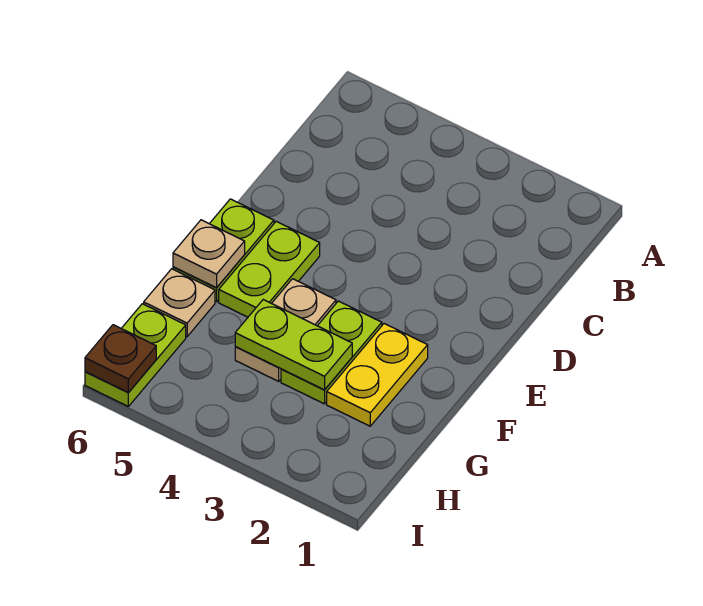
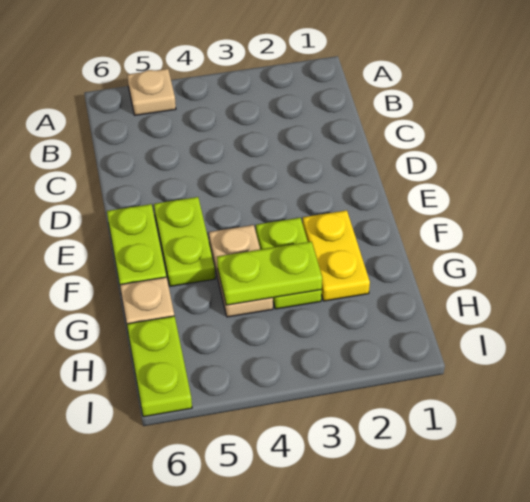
tan plate F6 level 2 -> tan plate A5 level 1
brown plate I6 level 2 -> none

